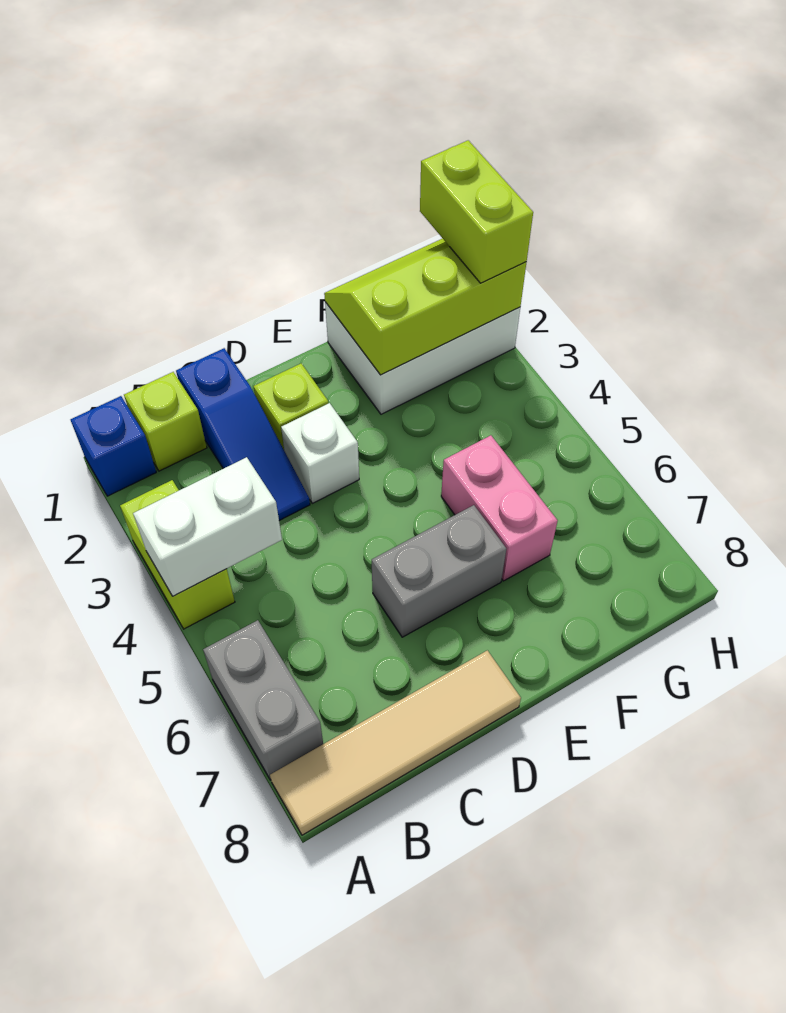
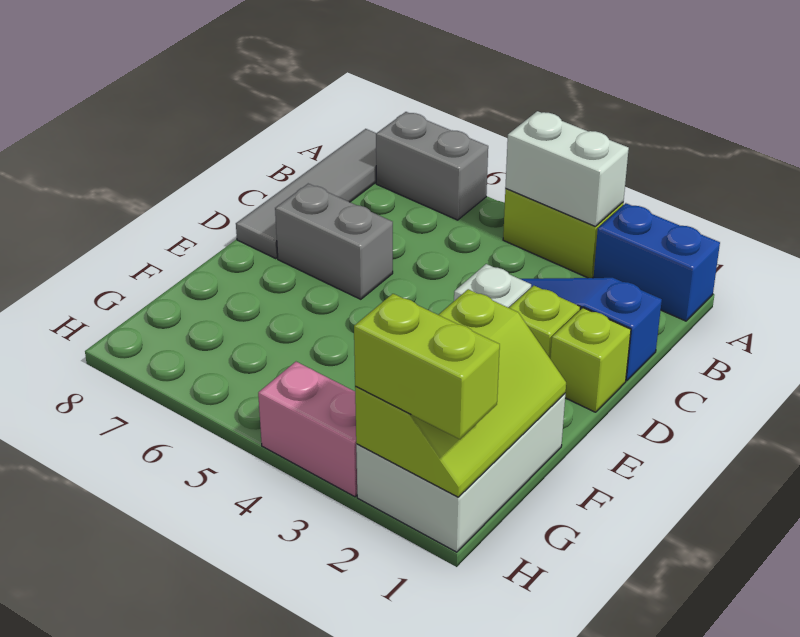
blue brick A1 level 1 -> blue brick A1:A2 level 1
white brick A4:B4 level 2 -> white brick A3:A4 level 2
tan tile A8:D8 level 1 -> grey tile A8:D8 level 1
lime brick B1 level 1 -> lime brick D1 level 1
grey brick D6:E6 level 1 -> grey brick D6:D7 level 1
pink brick F5:F6 level 1 -> pink brick H3:H4 level 1

